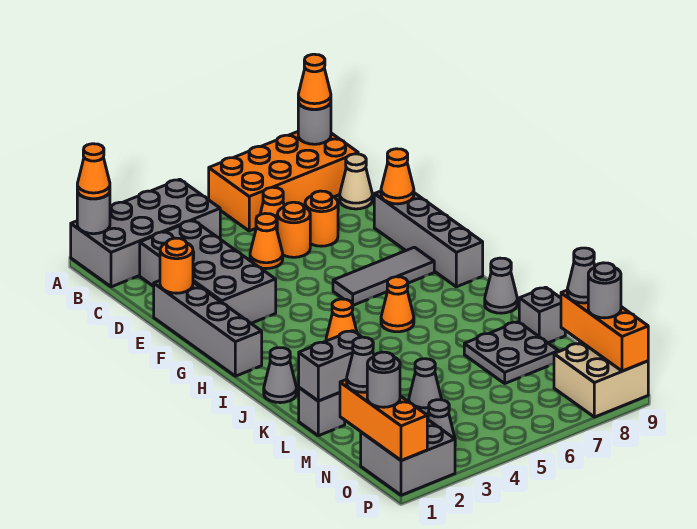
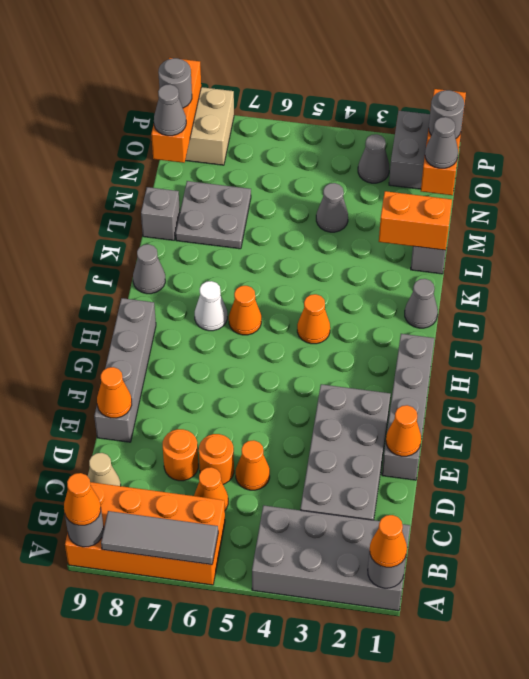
orange round brick E1 level 2 -> orange cone E1 level 2
grey tile G6:G8 level 1 -> grey tile A6:A8 level 2
none -> white cone I7 level 1
grey brick L1:L2 level 2 -> orange brick L1:L2 level 2

